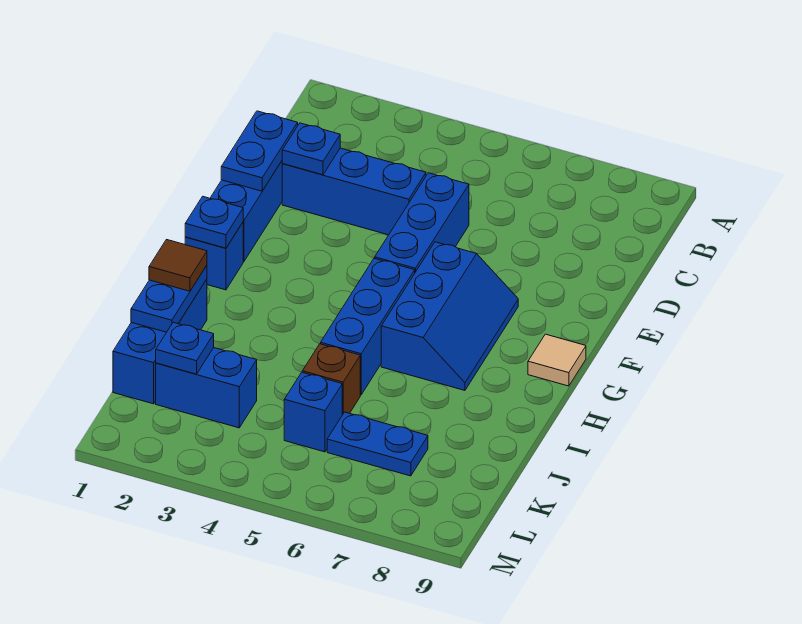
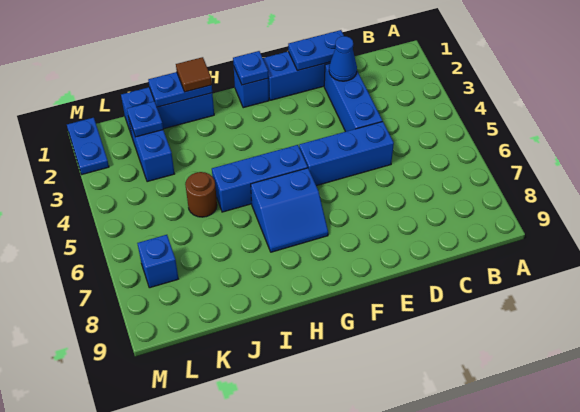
blue plate D2 level 2 -> blue cone D2 level 2
blue slope F6:H7 level 1 top 6 -> blue slope G6:H7 level 1 top 6
tan tile G9 level 1 -> none
brown brick J5 level 1 -> brown round brick J5 level 1
blue brick K5 level 1 -> blue brick L7 level 1
blue plate K6:K7 level 1 -> blue plate M1:M2 level 1

